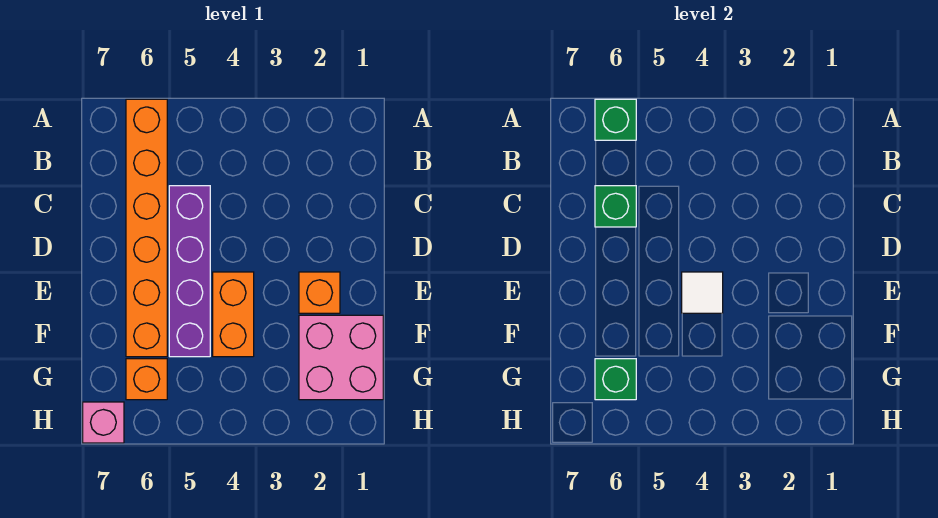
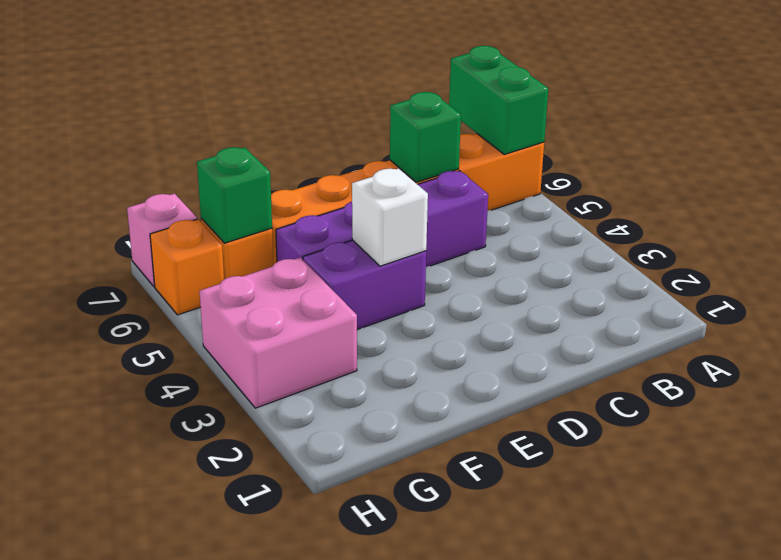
green brick A6 level 2 -> green brick A6:A7 level 2
orange brick E2 level 1 -> orange brick H6 level 1
orange brick E4:F4 level 1 -> purple brick E4:F4 level 1
white tile E4 level 2 -> white brick E4 level 2
pink brick F1:G2 level 1 -> pink brick G3:H4 level 1

